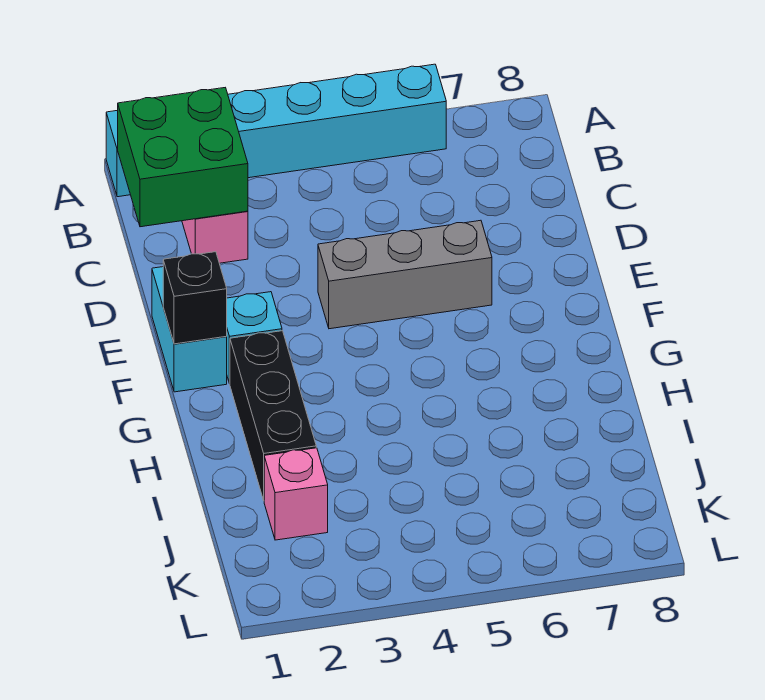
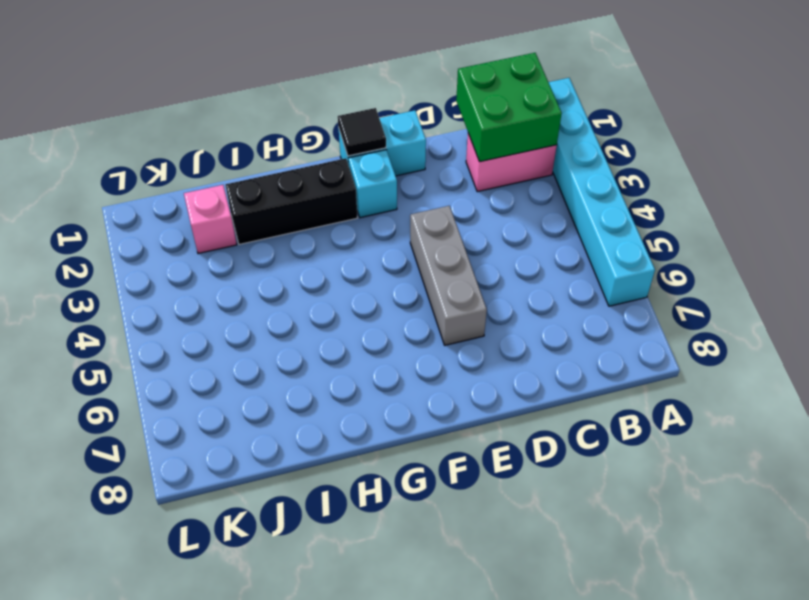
black brick F1 level 2 -> black tile F1 level 2

